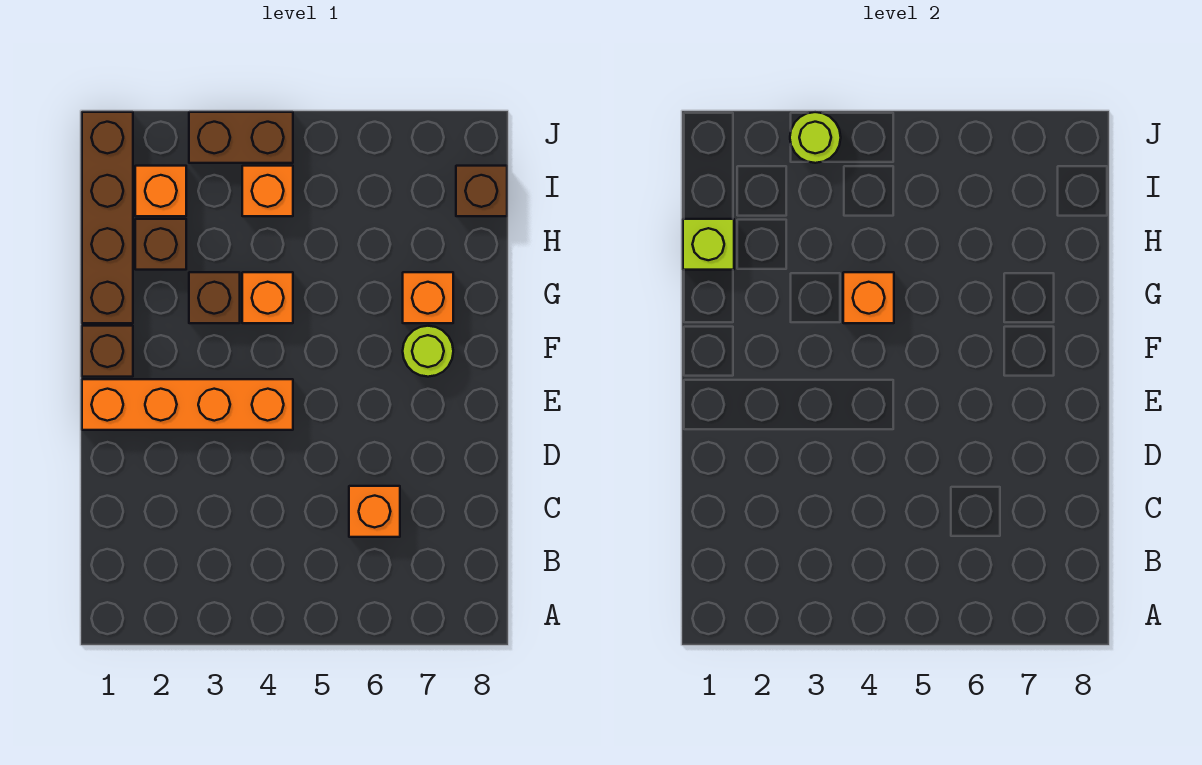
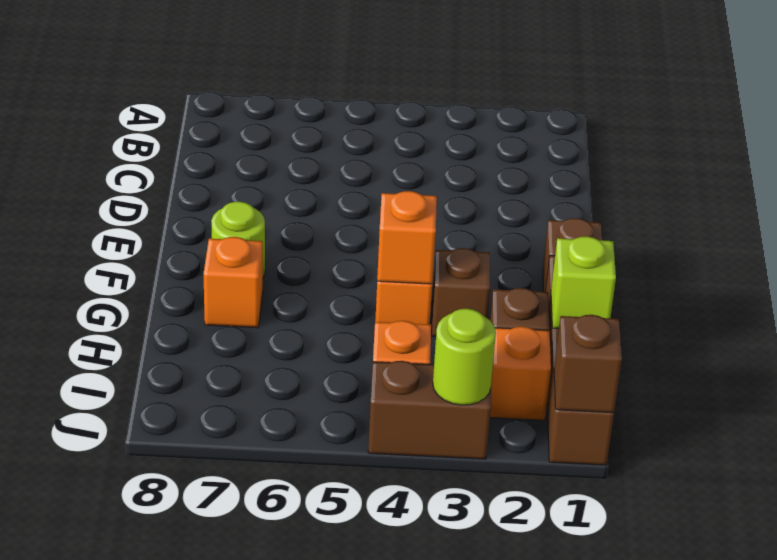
orange brick C6 level 1 -> none
orange brick E1:E4 level 1 -> none
brown brick I8 level 1 -> brown brick J1 level 2

